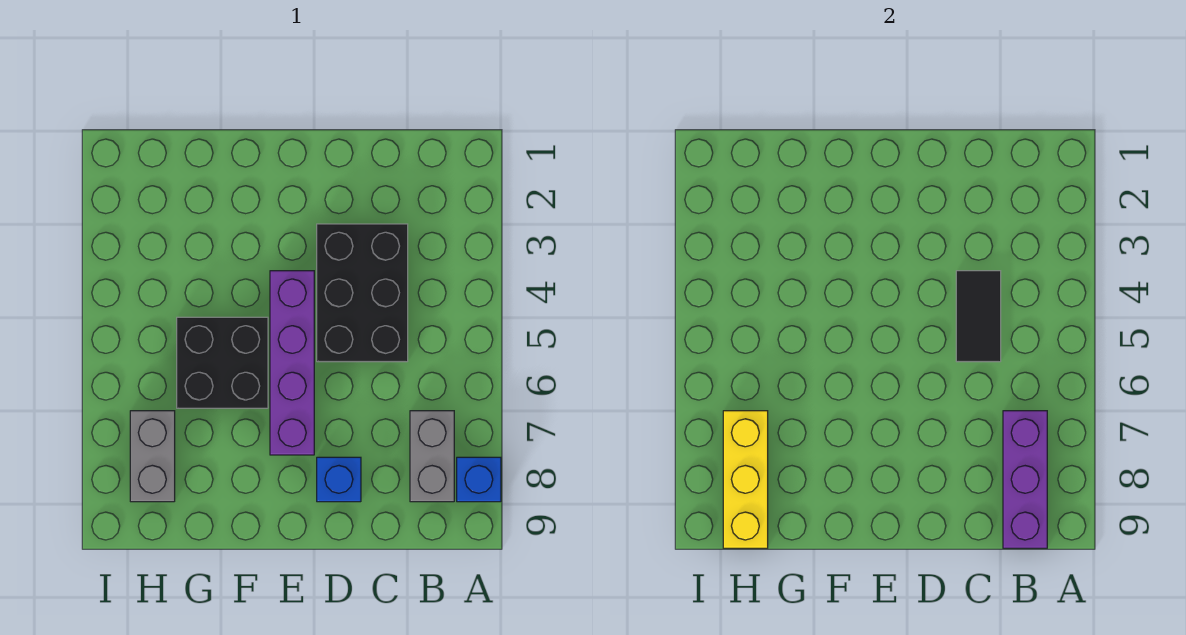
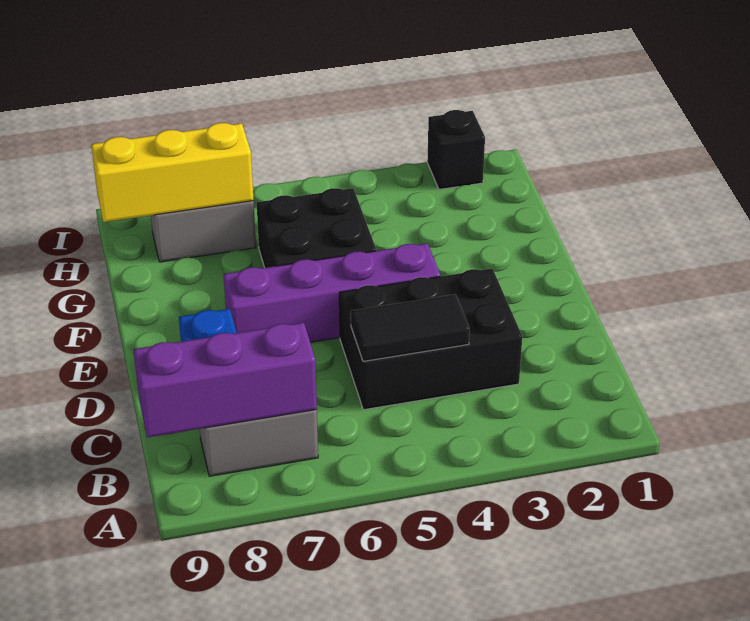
blue brick A8 level 1 -> none
none -> black brick I2 level 1

